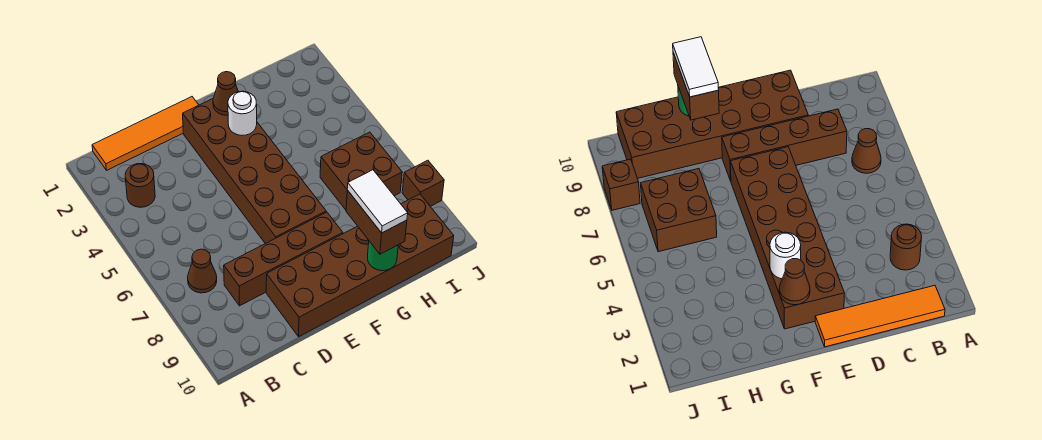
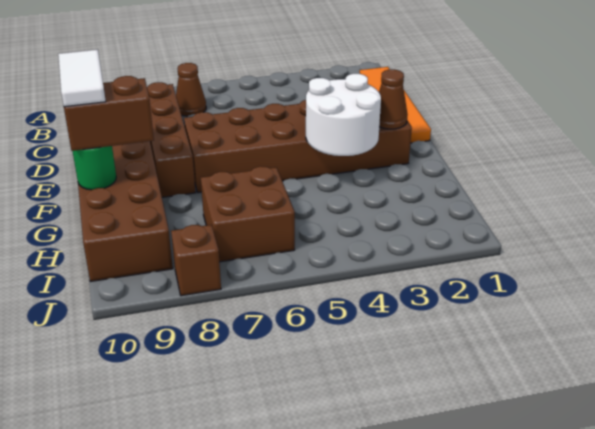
brown round brick B3 level 1 -> none
white round brick F3 level 2 -> white round brick F3:G4 level 2
white tile G9:G10 level 4 -> white tile F10:G10 level 4

